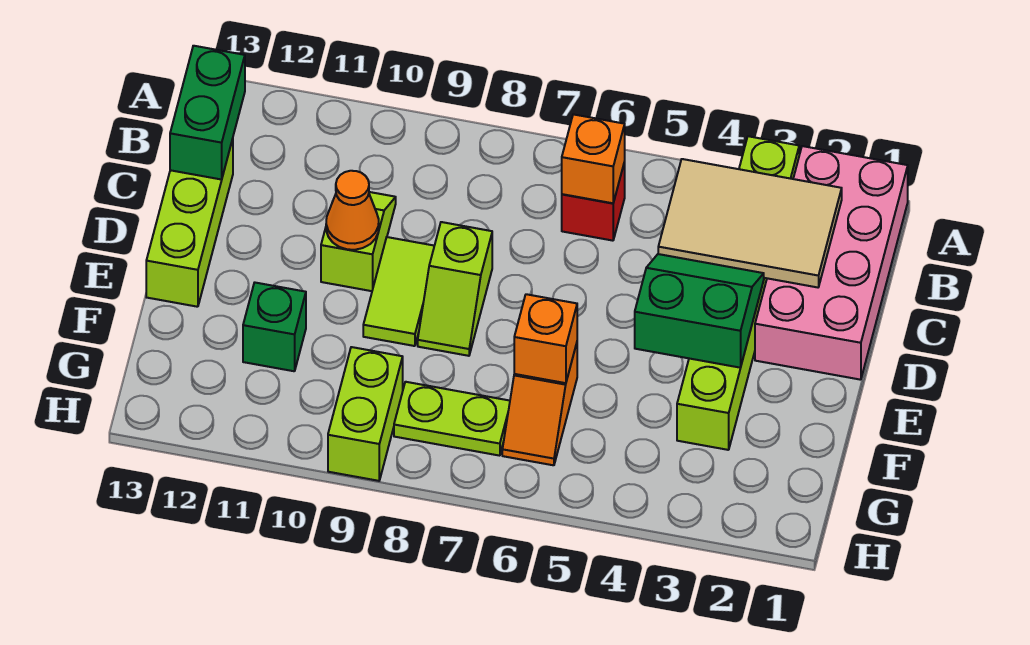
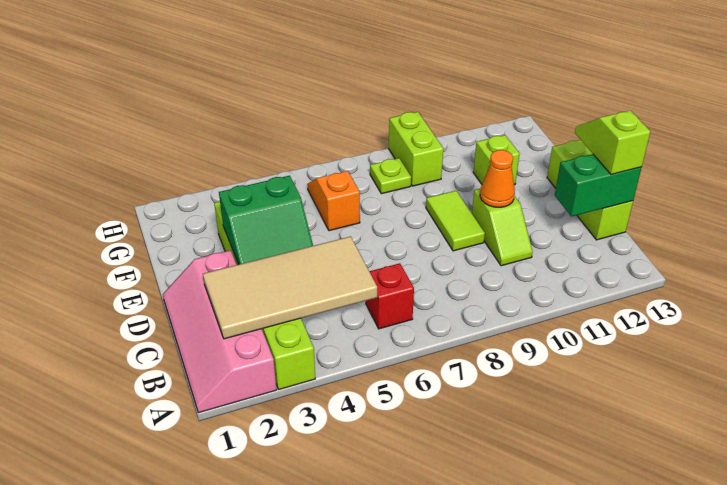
pink brick A1:D2 level 1 -> pink slope A1:D2 level 1 top 2
tan tile B2:C4 level 2 -> tan tile B2:C5 level 2
orange brick B6 level 2 -> none
green brick B13:C13 level 2 -> green brick C12:C13 level 2
lime slope D8:E8 level 1 top D -> lime slope C13:D13 level 3 top C
orange brick F6 level 2 -> none
green brick F11 level 1 -> lime brick F11 level 1
lime plate G7:G8 level 1 -> lime plate G8 level 1

